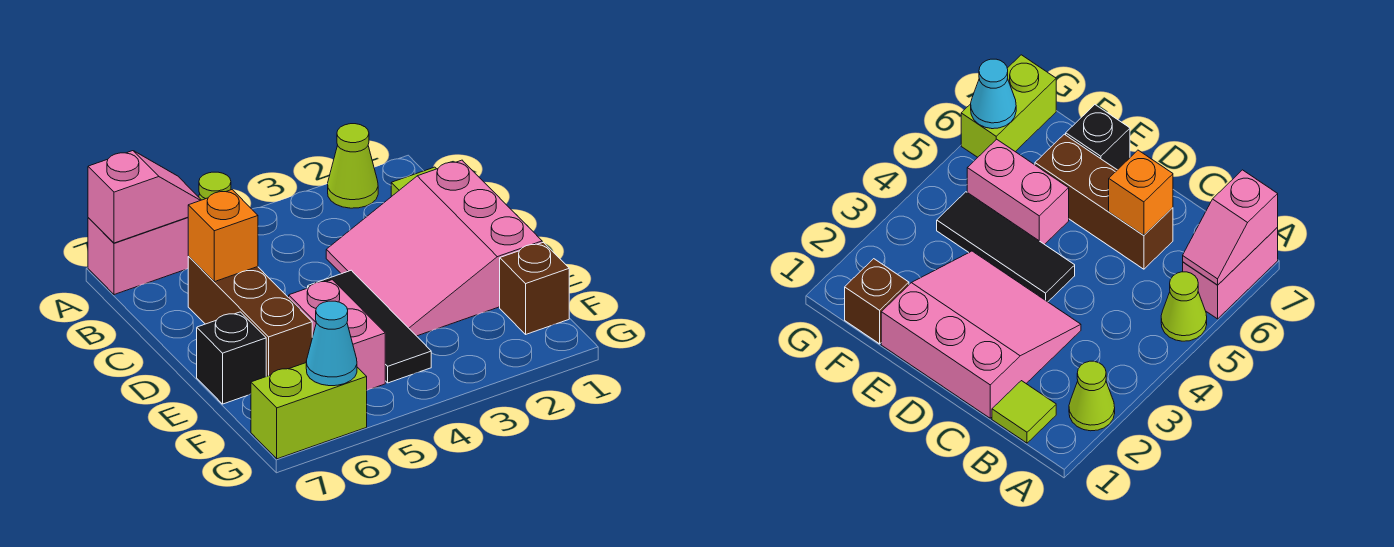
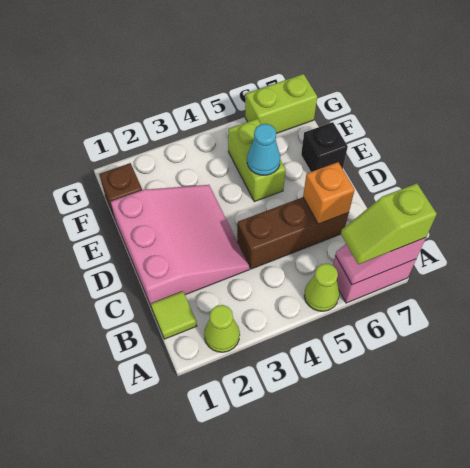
none -> lime slope A6:A7 level 3 top 7
brown brick C6:E6 level 1 -> brown brick C4:C6 level 1
black tile D4:F4 level 1 -> none
pink brick E5:F5 level 1 -> lime brick E5:F5 level 1
cyan cone G6 level 2 -> cyan cone E5 level 2

